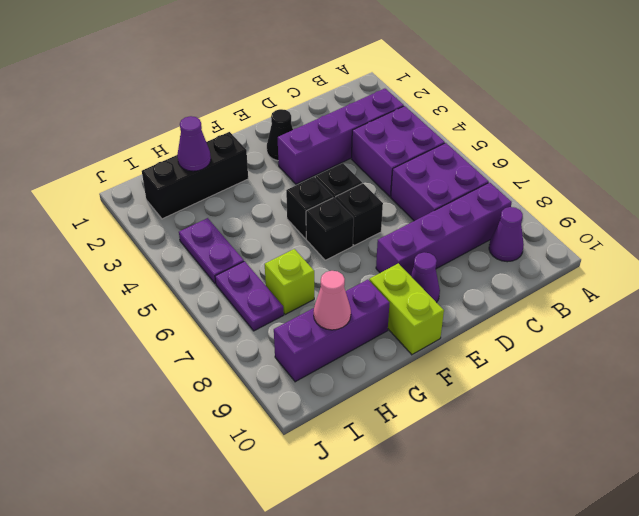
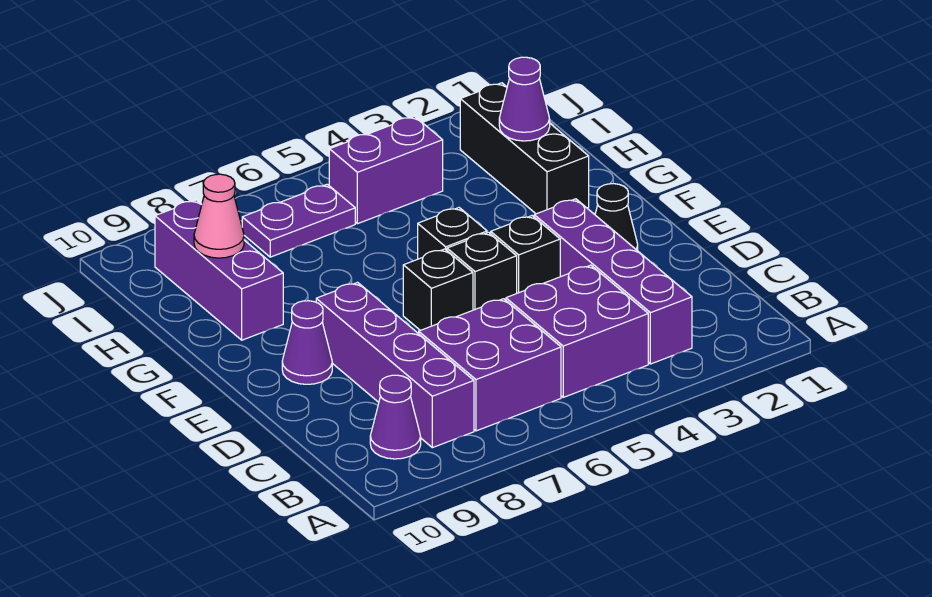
black brick F6 level 1 -> black brick E4 level 1
lime brick F9:F10 level 1 -> none
lime brick H7 level 1 -> none
purple plate I4:I5 level 1 -> purple brick I4:I5 level 1

